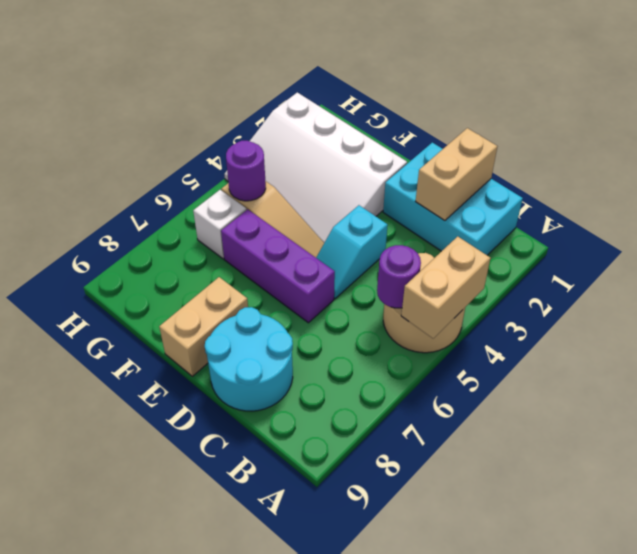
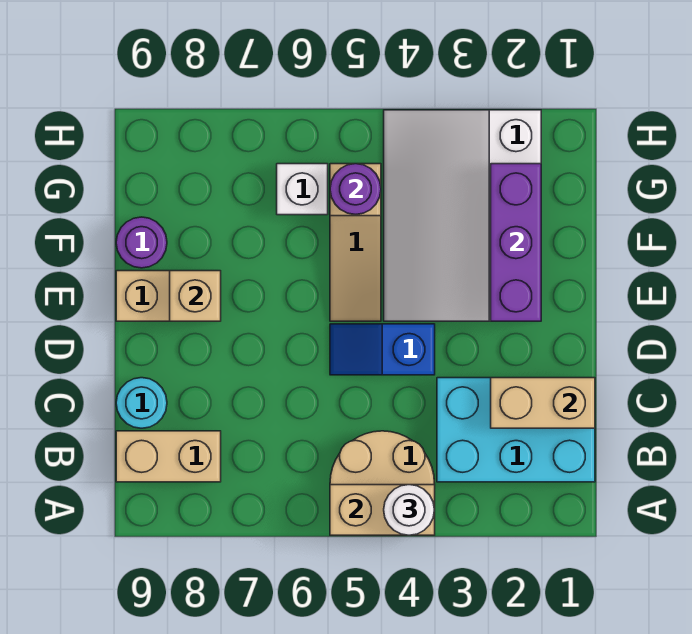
none -> white round brick A4 level 3
cyan brick B1:D2 level 1 -> cyan brick B1:C3 level 1
purple round brick B5 level 2 -> purple round brick F9 level 1
none -> tan brick B8:B9 level 1
cyan round brick C8:D9 level 1 -> cyan round brick C9 level 1
cyan slope D4:D5 level 1 top 4 -> blue slope D4:D5 level 1 top 4
purple brick D6:F6 level 1 -> purple brick E2:G2 level 2
none -> tan brick E8 level 2

